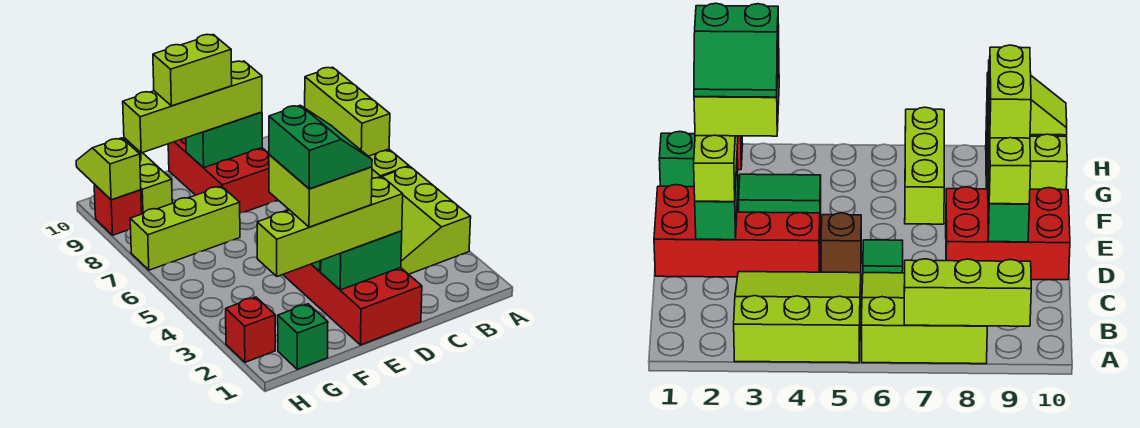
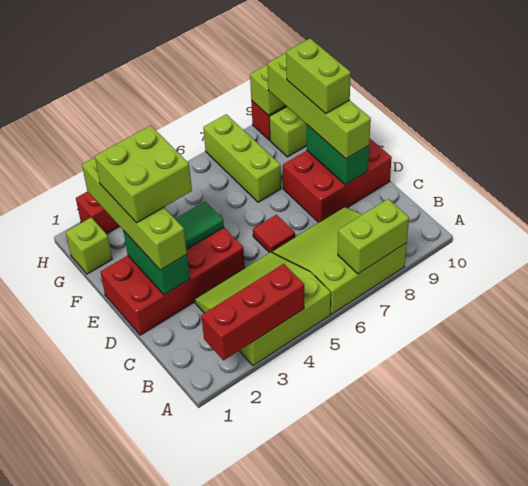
none -> red brick A2:A4 level 2
lime brick A7:A9 level 2 -> lime brick A7:A8 level 2
brown brick D5 level 1 -> none
green tile D6 level 1 -> red tile D6 level 1
green slope E2:F3 level 5 top F -> none
green brick G1 level 1 -> lime brick G1 level 1

